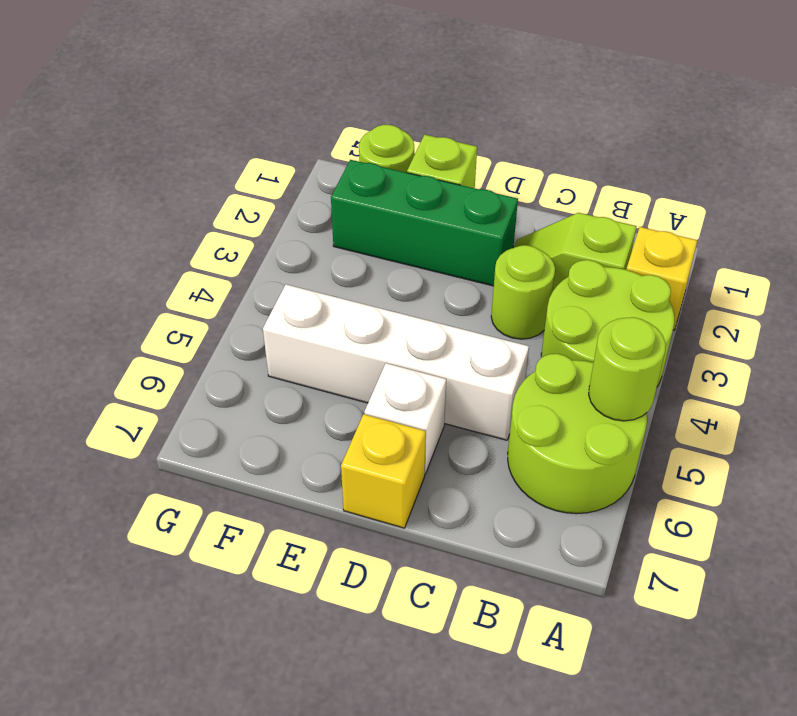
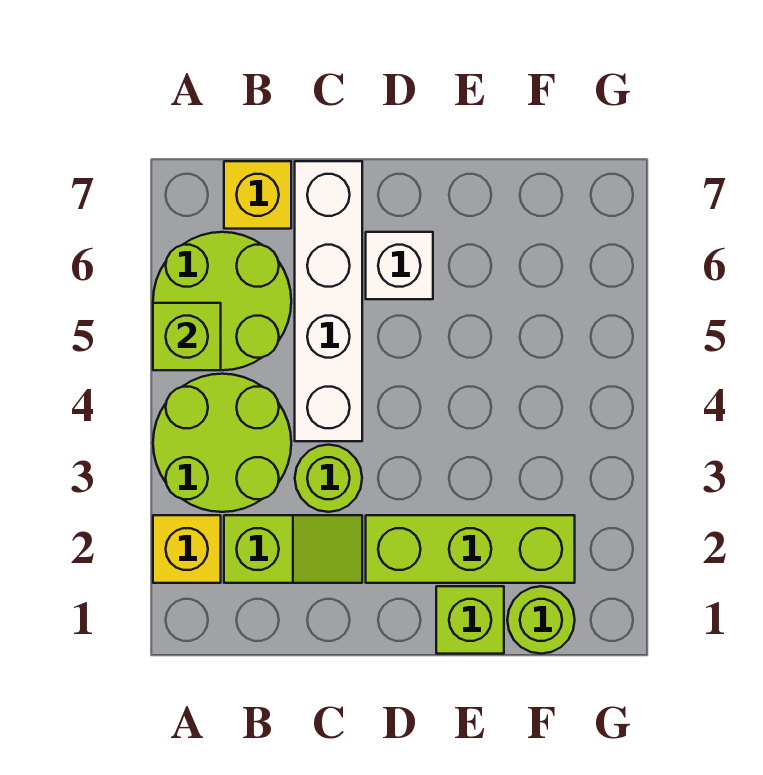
lime round brick A5 level 2 -> lime brick A5 level 2
white brick C5:F5 level 1 -> white brick C4:C7 level 1
green brick D2:F2 level 1 -> lime brick D2:F2 level 1
yellow brick D7 level 1 -> yellow brick B7 level 1

